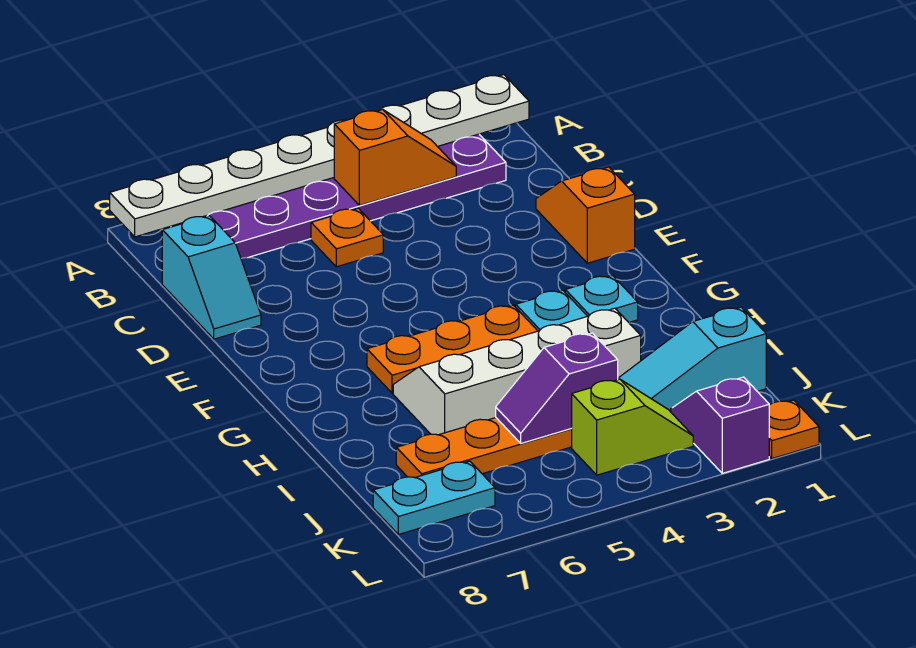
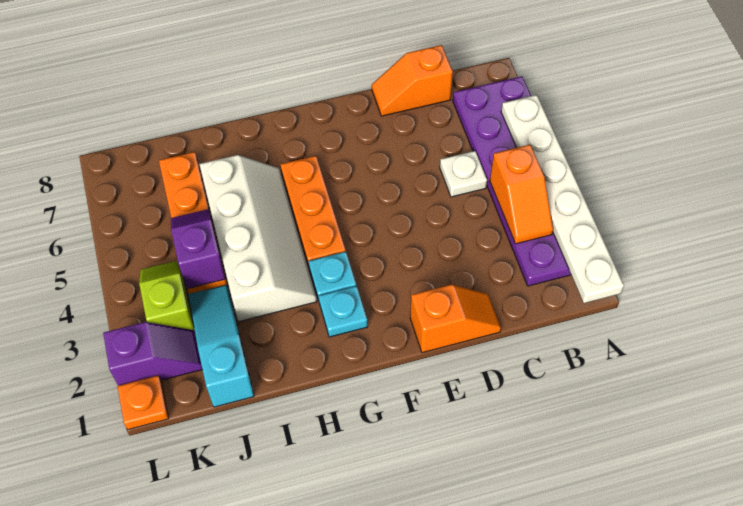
white plate A1:A8 level 2 -> white plate A1:A6 level 2
orange plate C5 level 1 -> white plate C5 level 1
cyan slope C8:D8 level 1 top C -> orange slope C8:D8 level 1 top C
lime slope K3:K4 level 1 top 4 -> lime slope K3:K4 level 1 top 3
cyan plate K7:K8 level 1 -> none

